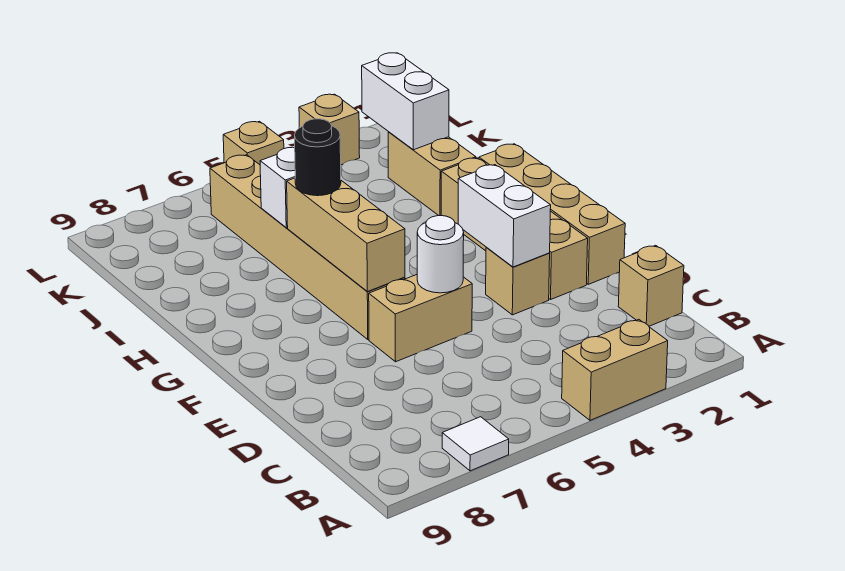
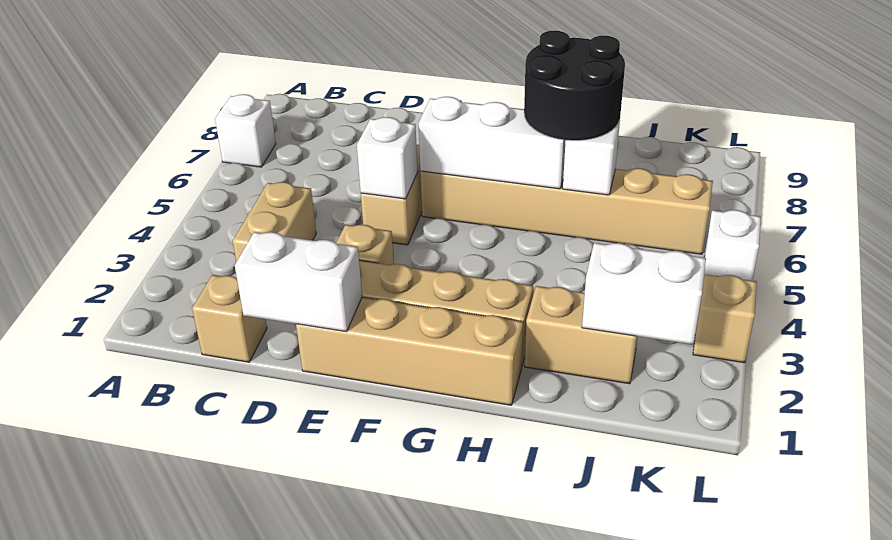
tan brick A3:A4 level 1 -> tan brick C3:C4 level 1
white tile A7 level 1 -> white brick A7 level 1
white brick E3:F3 level 2 -> white brick D1:E1 level 2
white round brick E5 level 2 -> white brick E5 level 2
tan brick F6:H6 level 2 -> white brick F6:H6 level 2
black round brick H6 level 3 -> black round brick H6:I7 level 3
tan brick L5 level 1 -> white brick L5 level 1

